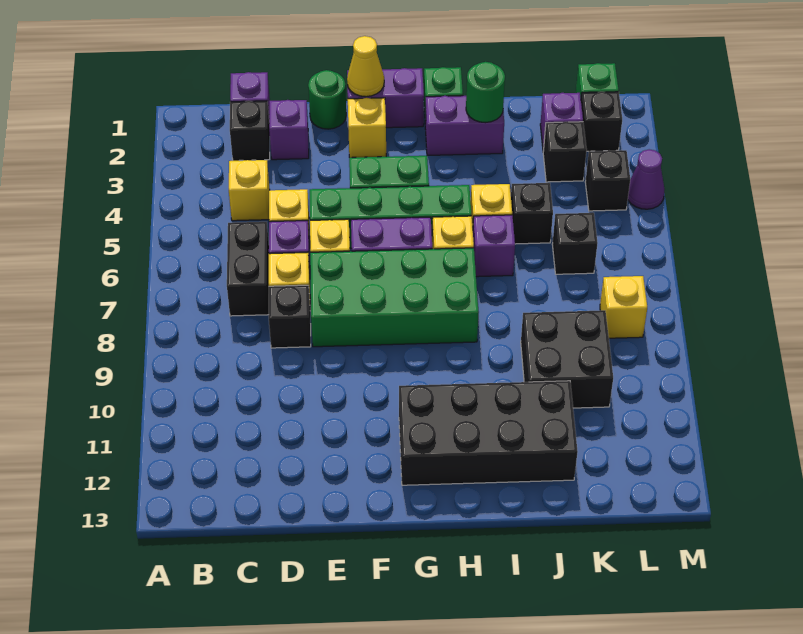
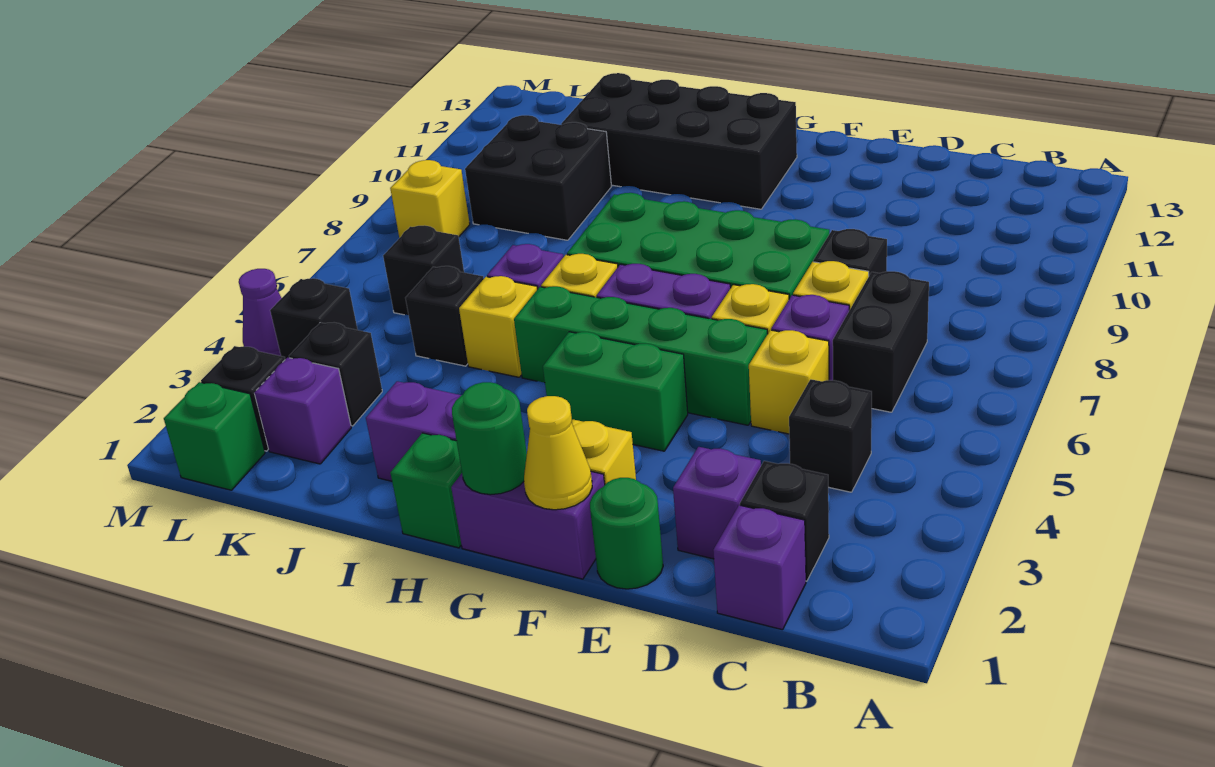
yellow brick C4 level 1 -> black brick C4 level 1
green round brick I2 level 2 -> green round brick G1 level 2

